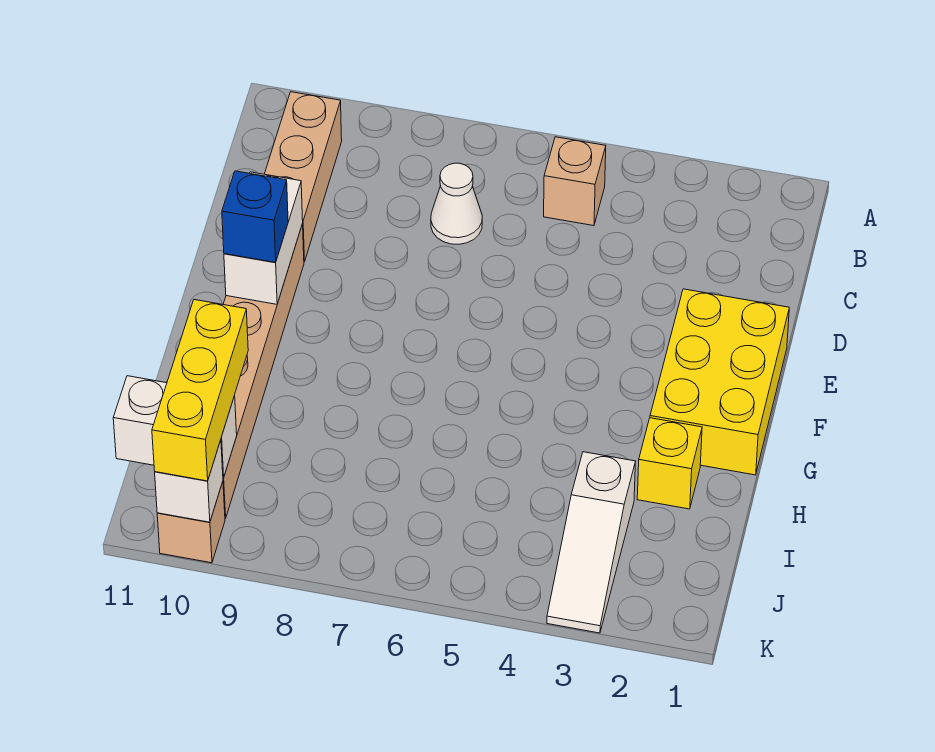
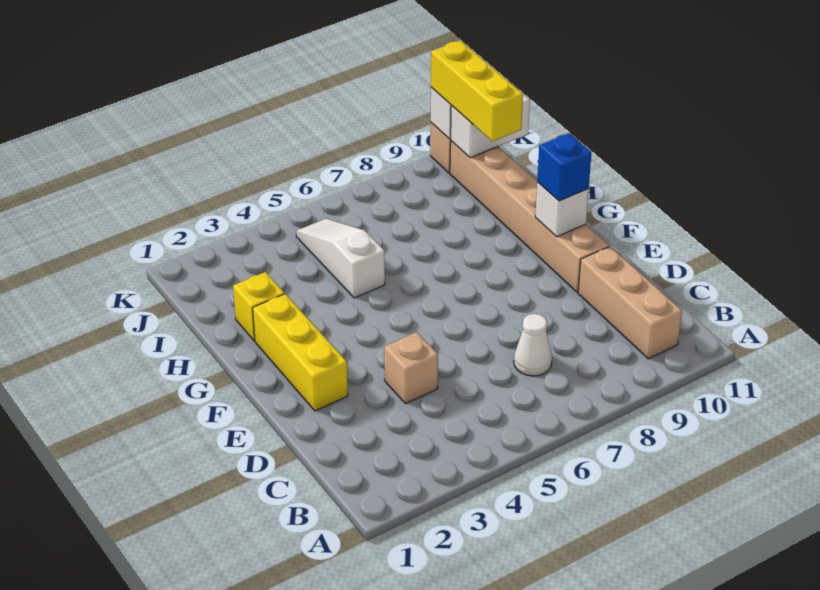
tan brick B5 level 1 -> tan brick D4 level 1
yellow brick E1:G2 level 1 -> yellow brick E2:G2 level 1
white brick E10:F10 level 2 -> white brick F10 level 2
white slope I3:K3 level 1 top I -> white slope H5:J5 level 1 top H

